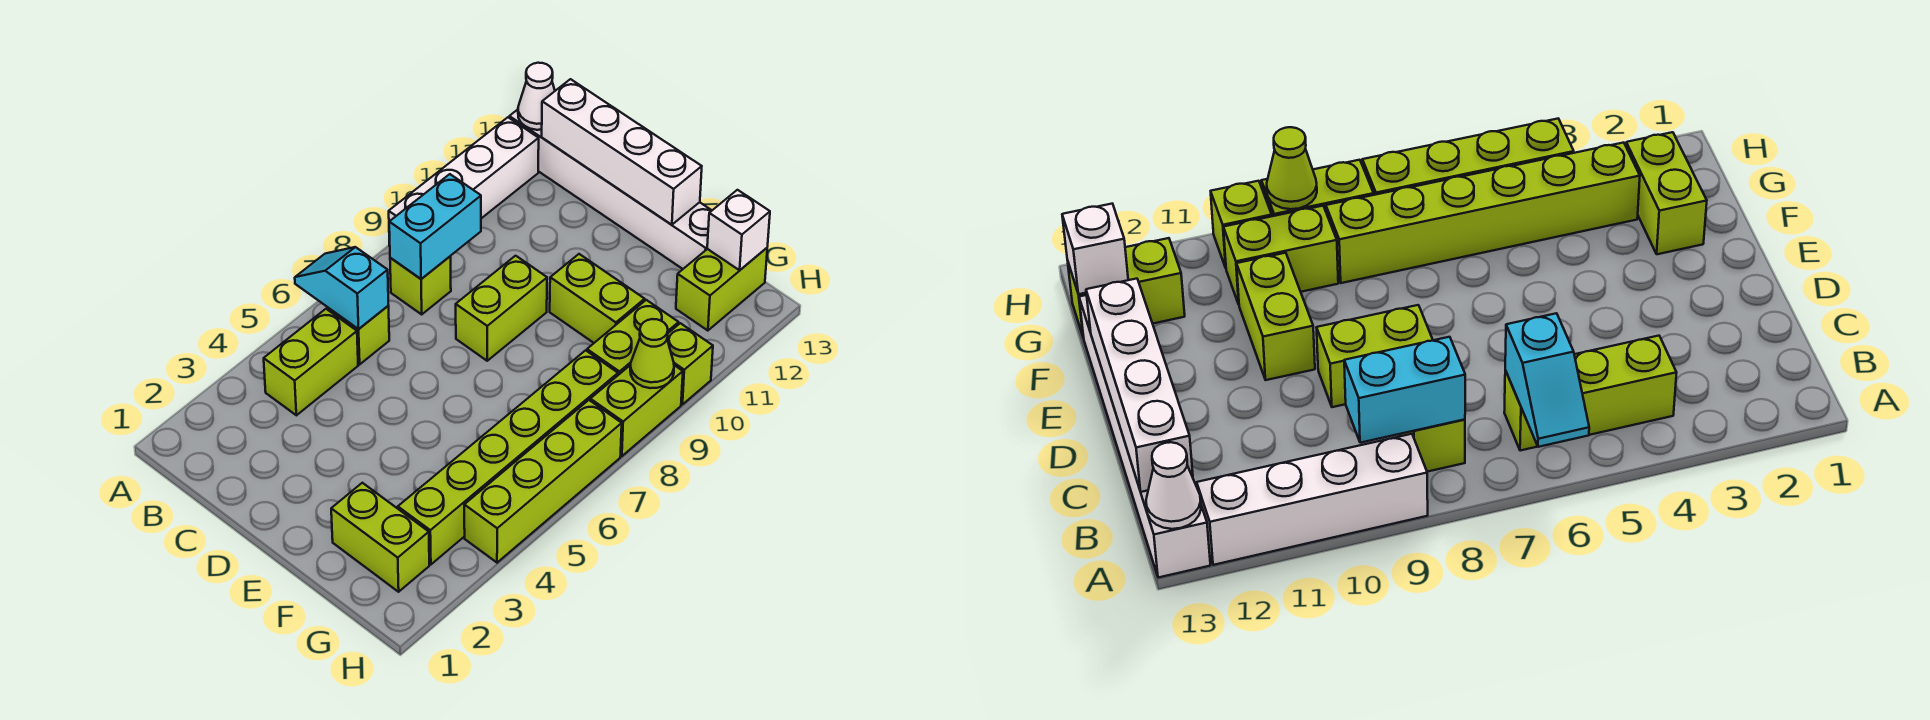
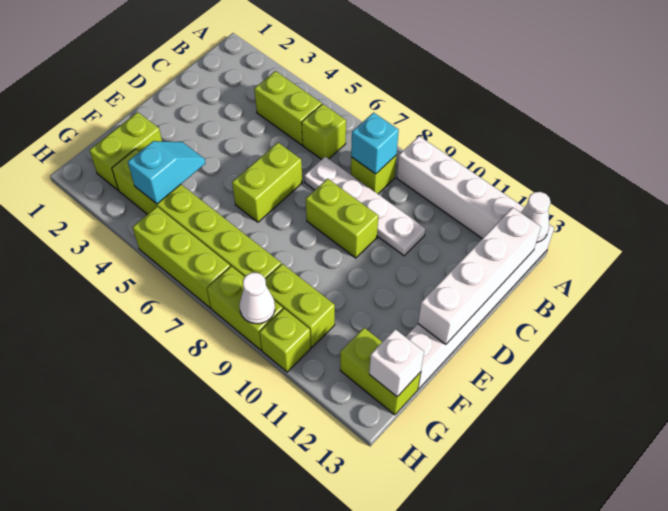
cyan slope A6:B6 level 2 top B -> cyan slope F4:G4 level 2 top G
cyan brick B8:B9 level 2 -> cyan brick B8 level 2
none -> white plate C7:C10 level 1
lime brick E10:F10 level 1 -> lime brick D6:E6 level 1
lime brick H4:H7 level 1 -> lime brick H5:H7 level 1
lime cone H9 level 2 -> white cone H9 level 2

